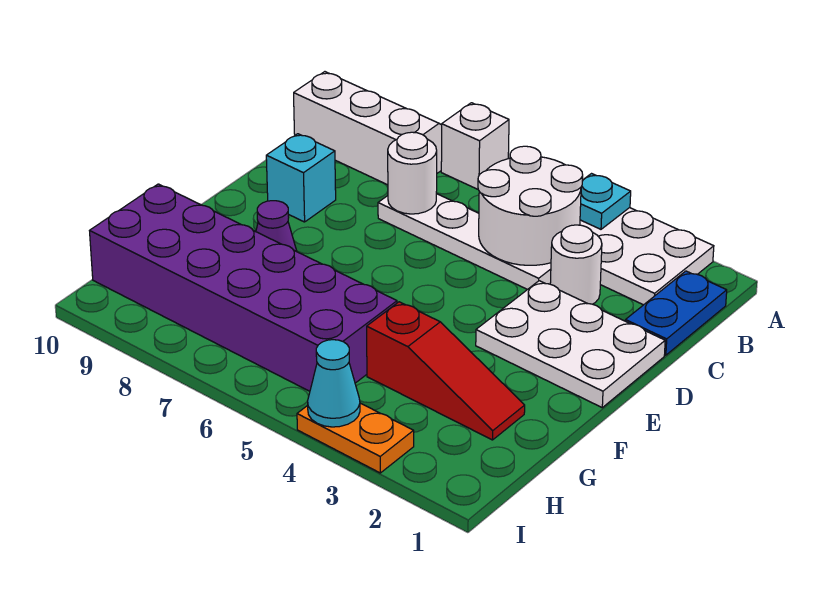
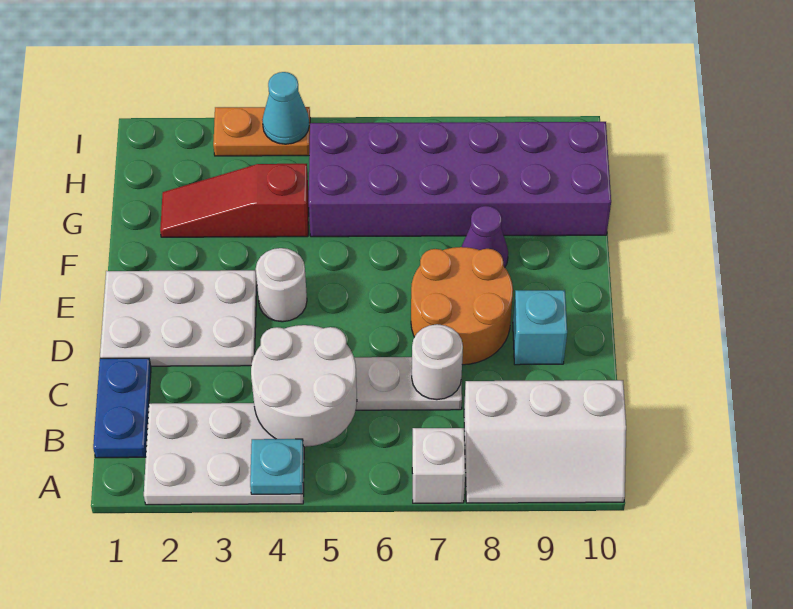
white round brick C3 level 1 -> white round brick E4 level 1
none -> orange round brick D7:E8 level 1

